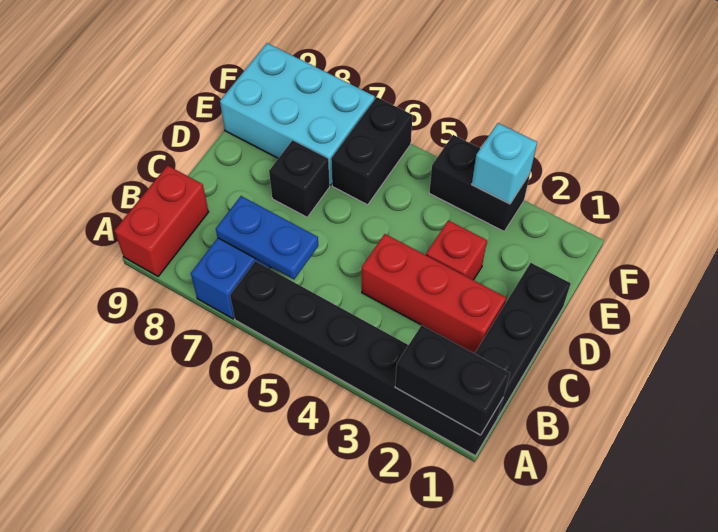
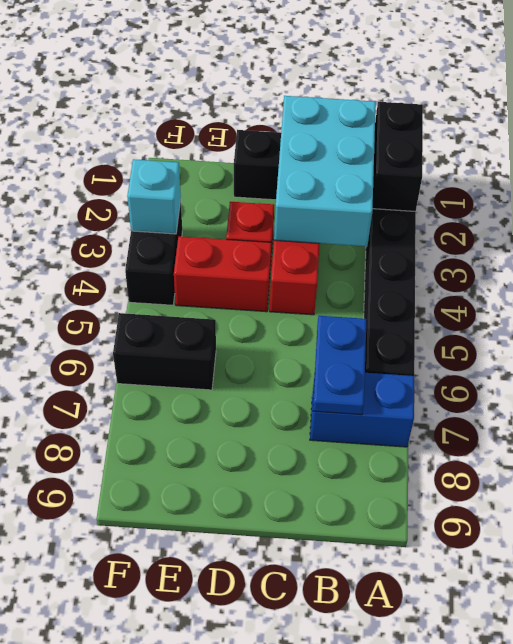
red brick A9:B9 level 1 -> red brick D4:E4 level 1
black brick D7 level 1 -> none
cyan brick E7:F9 level 1 -> cyan brick B1:C3 level 2

